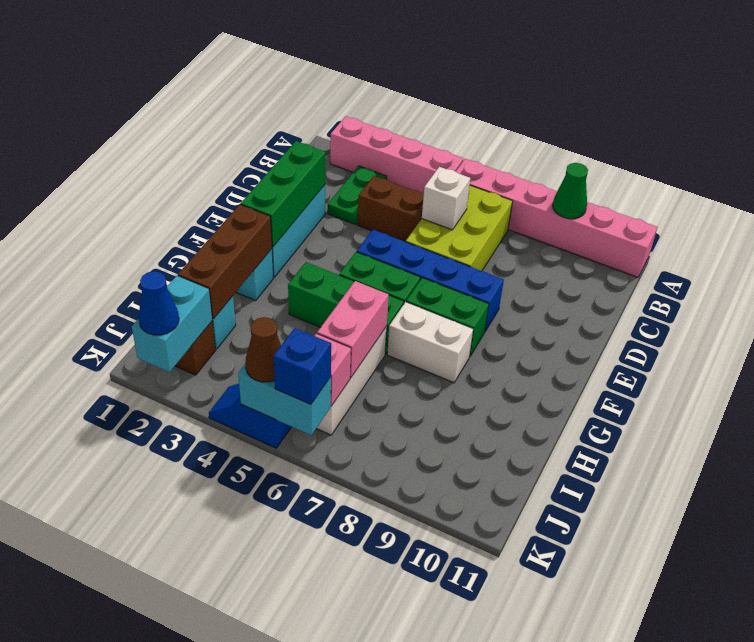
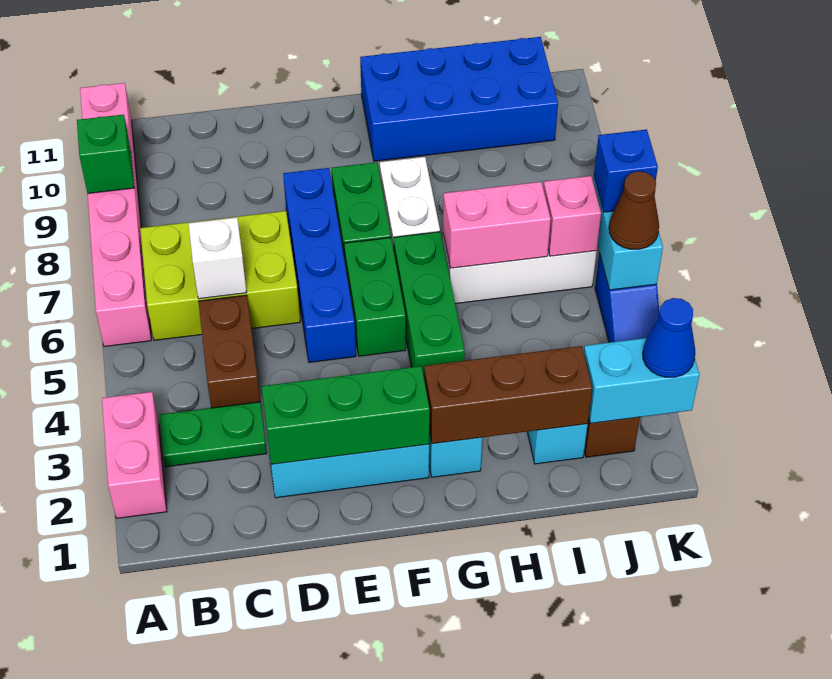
pink brick A2:A5 level 1 -> pink brick A2:A3 level 1
green cone A9 level 2 -> green brick A9 level 2
none -> blue brick G10:J11 level 1

